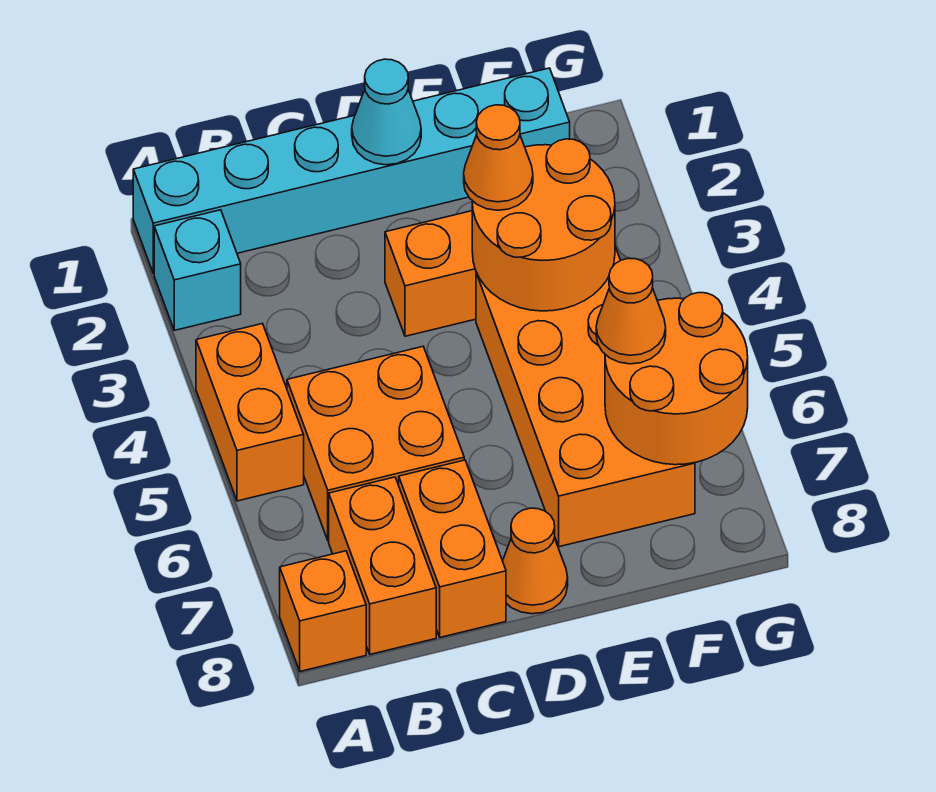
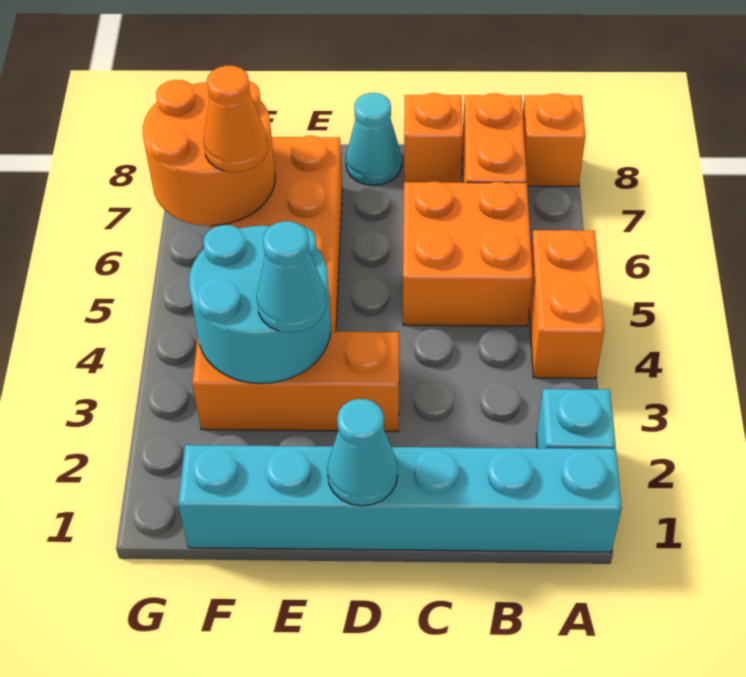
orange brick C7:C8 level 1 -> orange brick C8 level 1
orange cone D8 level 1 -> cyan cone D8 level 1
orange round brick E3:F4 level 2 -> cyan round brick E3:F4 level 2
orange cone E3 level 3 -> cyan cone E3 level 3

